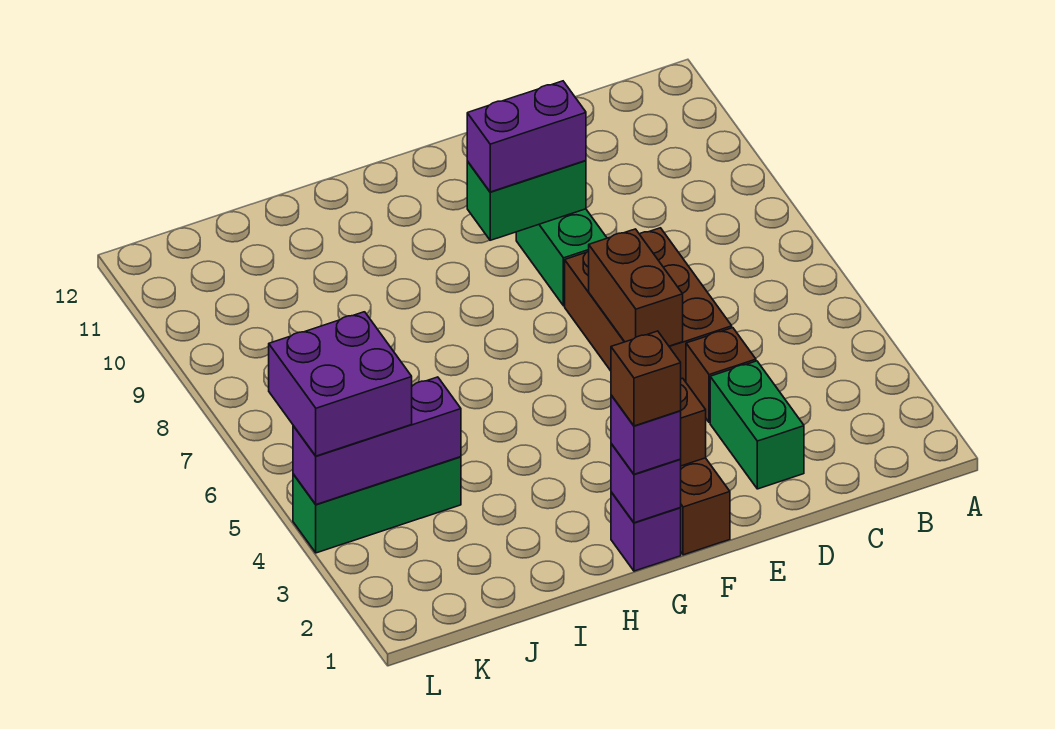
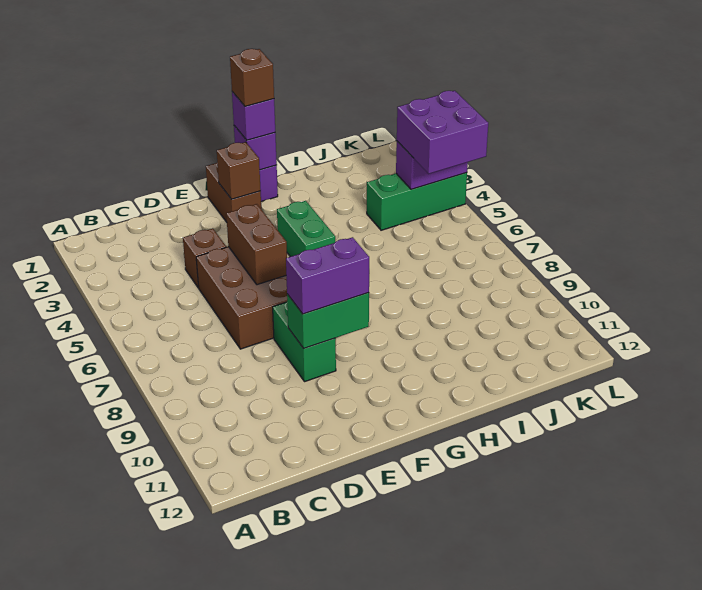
green brick D2:D3 level 1 -> green brick G4:G5 level 1
purple brick J4:L4 level 2 -> purple brick K4:L4 level 2

